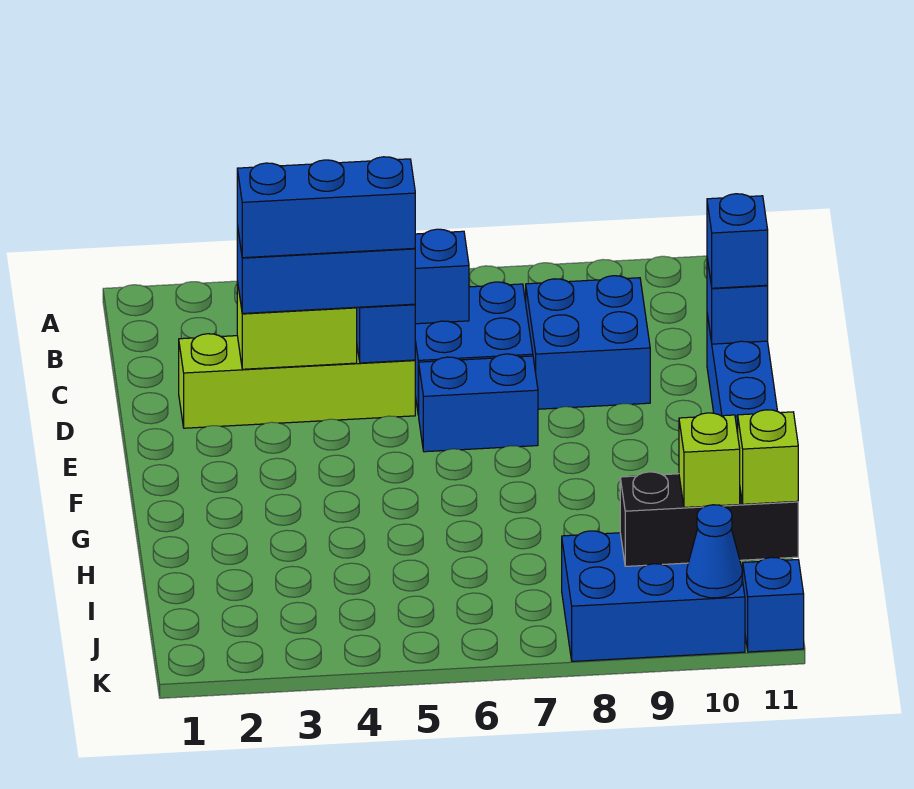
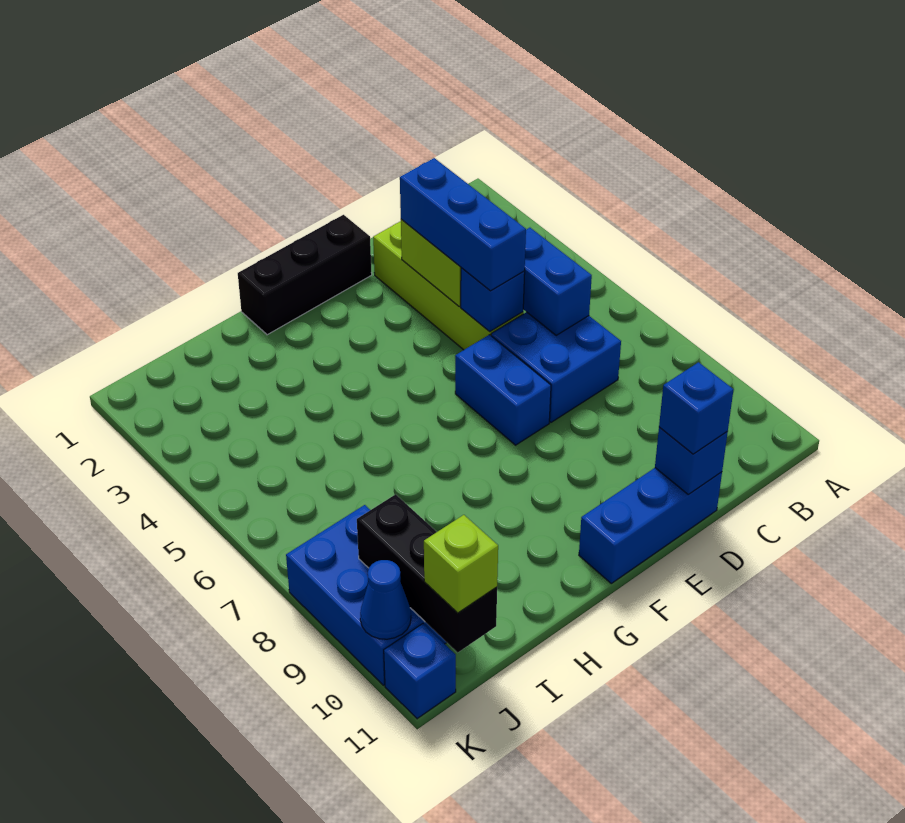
blue brick C8:D9 level 1 -> none
blue brick D3:D5 level 4 -> none
none -> black brick E1:G1 level 1
lime brick J10 level 3 -> none

